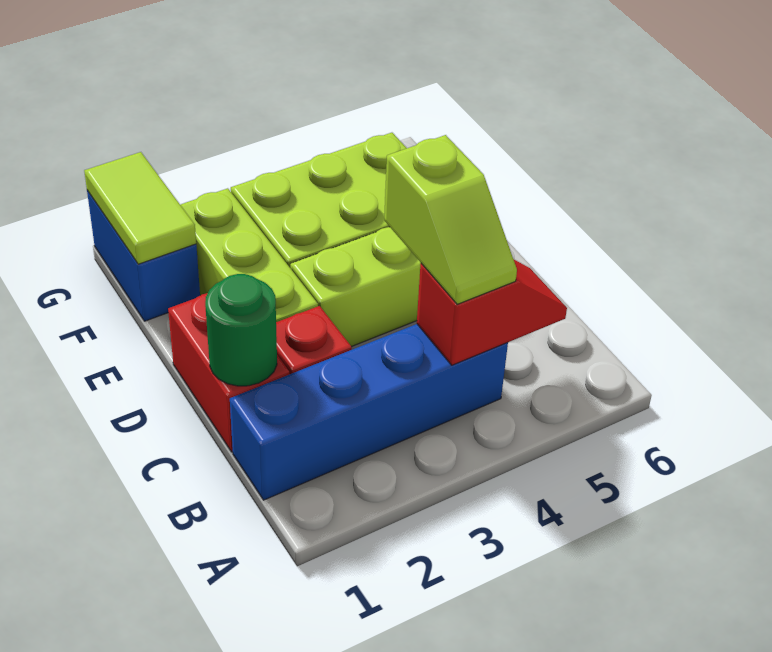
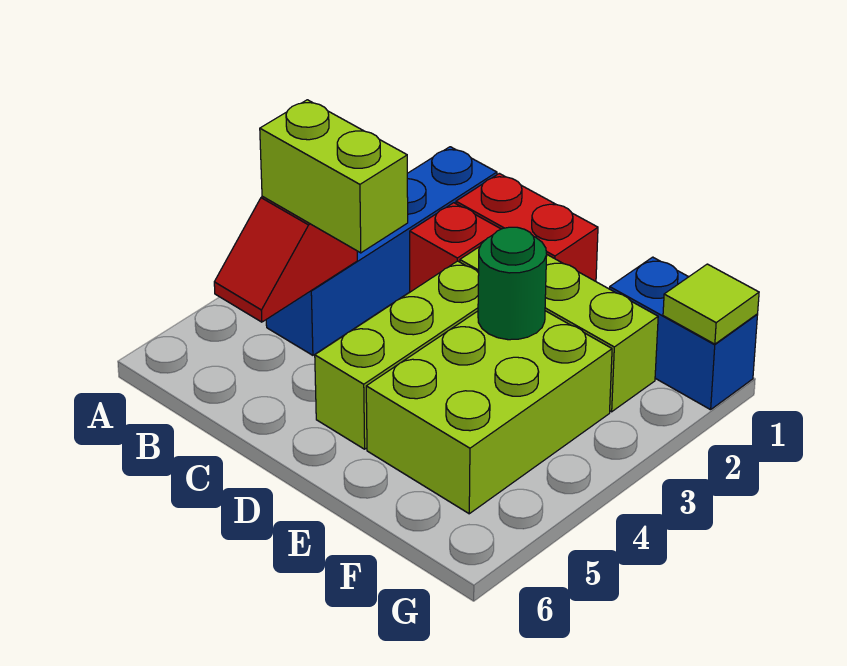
lime slope B4:C4 level 3 top C -> lime brick B4:C4 level 3
green round brick C1 level 2 -> green round brick E3 level 2
lime tile F1:G1 level 2 -> lime tile G1 level 2

